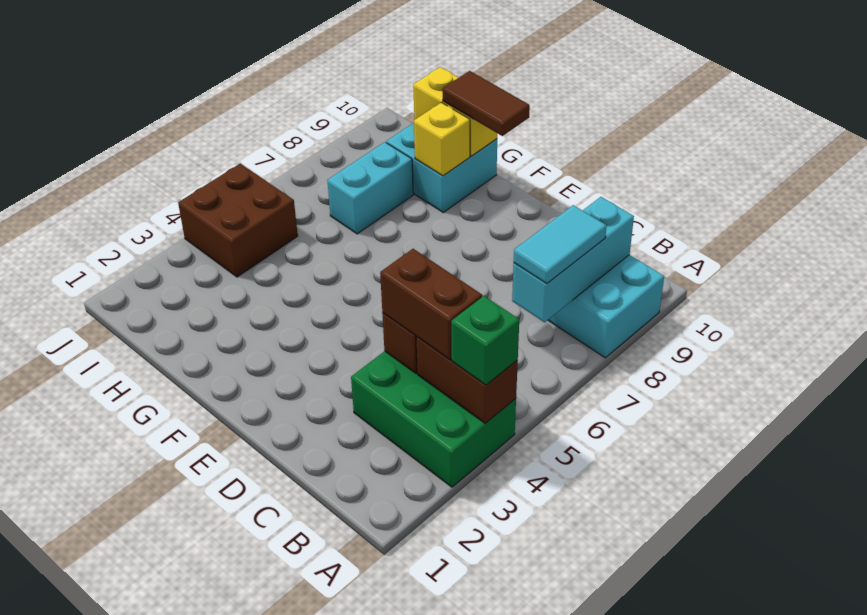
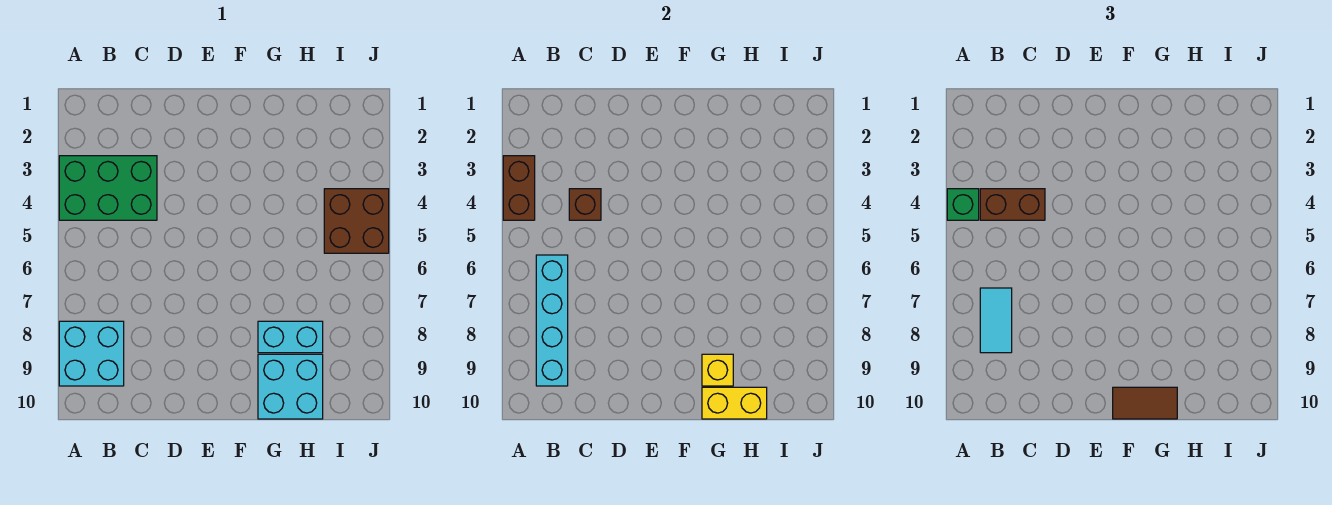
brown brick A4:B4 level 2 -> brown brick A3:A4 level 2
cyan brick B7:B9 level 2 -> cyan brick B6:B9 level 2
cyan brick H7:H8 level 1 -> cyan brick G8:H8 level 1

